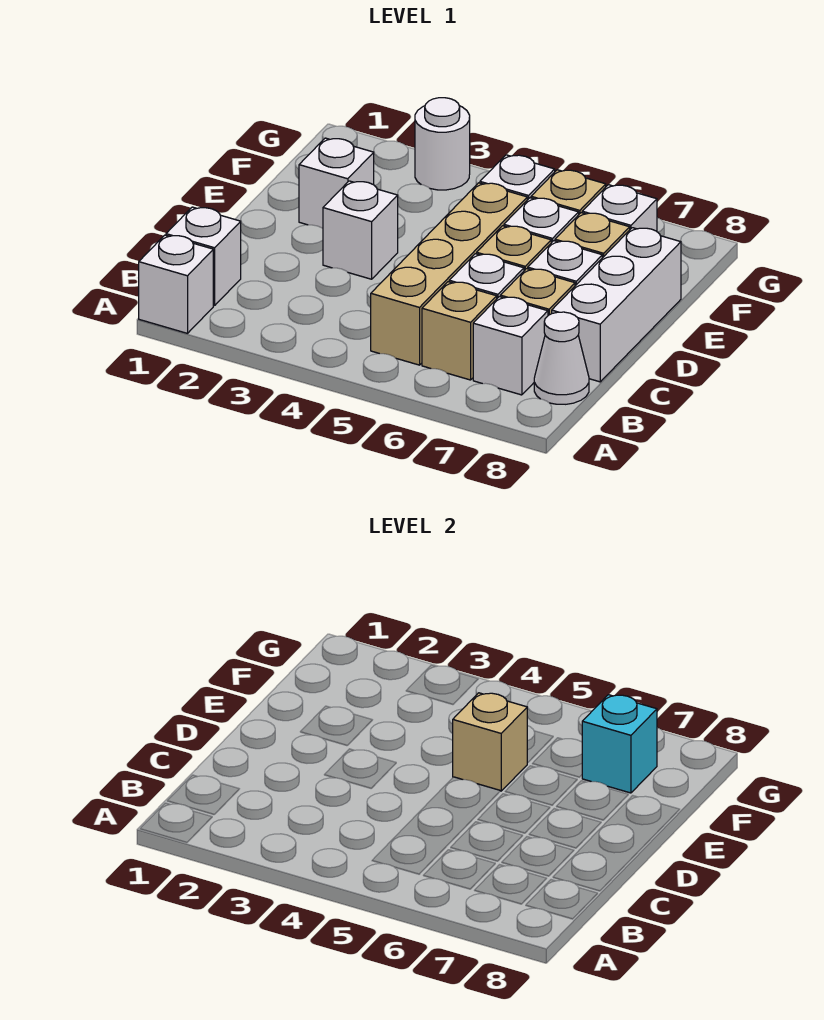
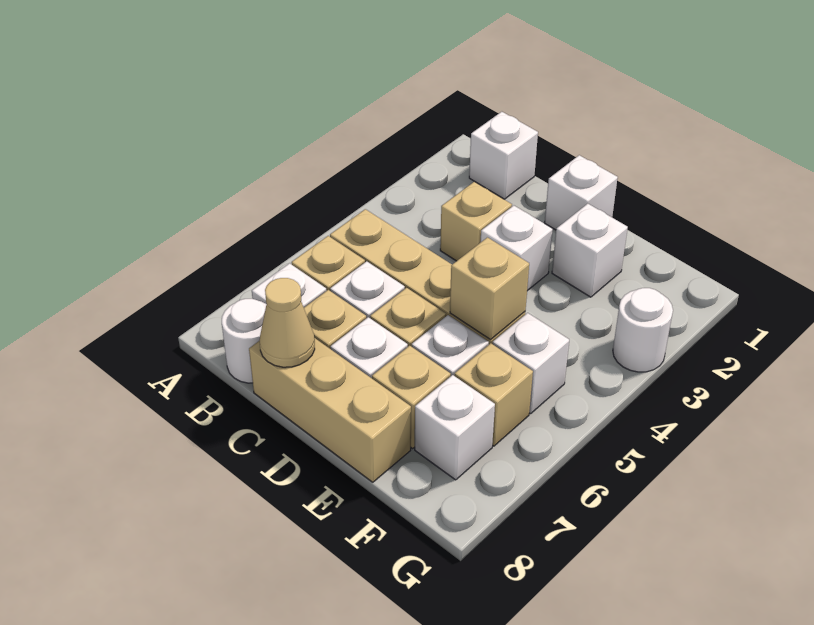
white brick A1 level 1 -> white brick D1 level 1
white cone B8 level 1 -> white round brick B8 level 1
none -> tan brick C3 level 1
white brick C8:E8 level 1 -> tan brick C8:E8 level 1
none -> tan cone C8 level 2
cyan brick F7 level 2 -> none

